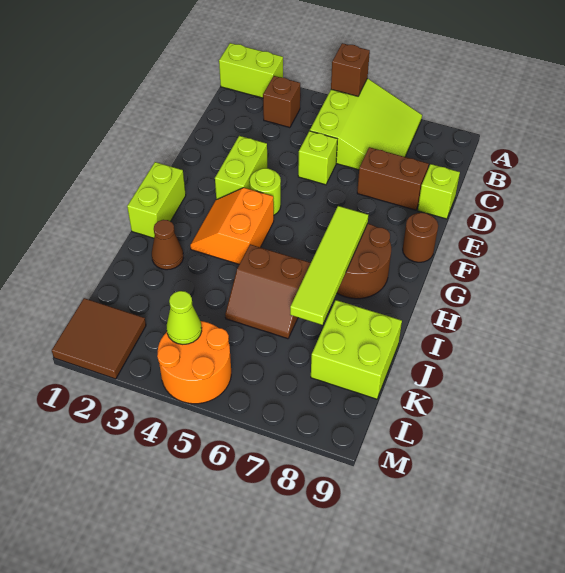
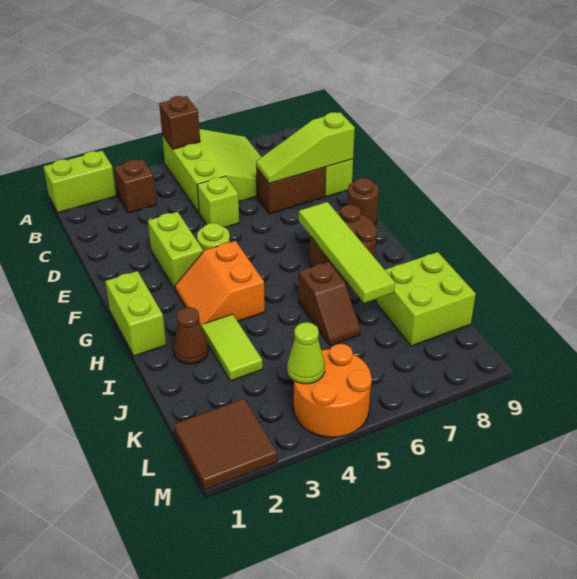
none -> lime slope D7:D9 level 2 top 9
none -> lime tile I3:J3 level 1
brown slope I5:J6 level 1 top I -> brown slope I6:J6 level 1 top I

